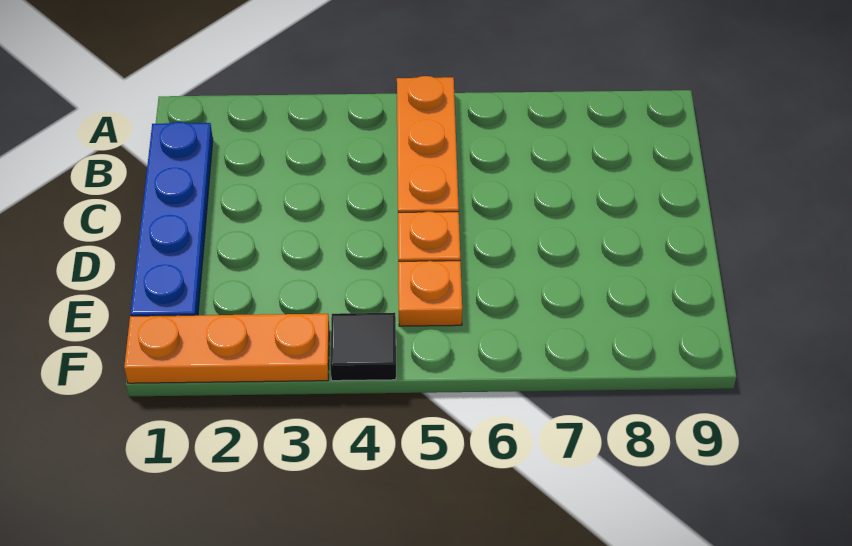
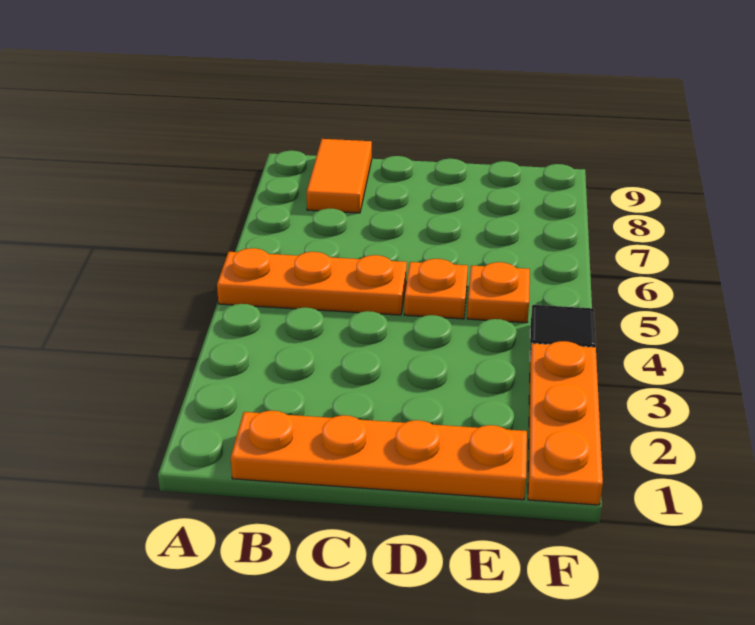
blue plate B1:E1 level 1 -> orange plate B1:E1 level 1
none -> orange tile B8:B9 level 1

